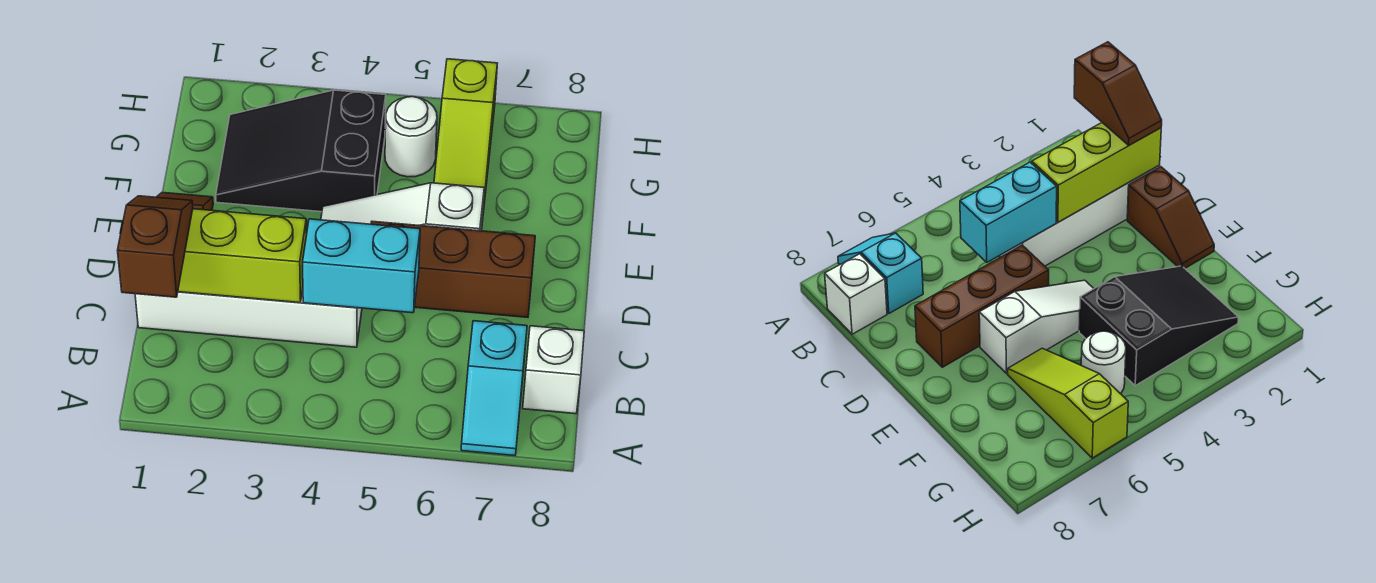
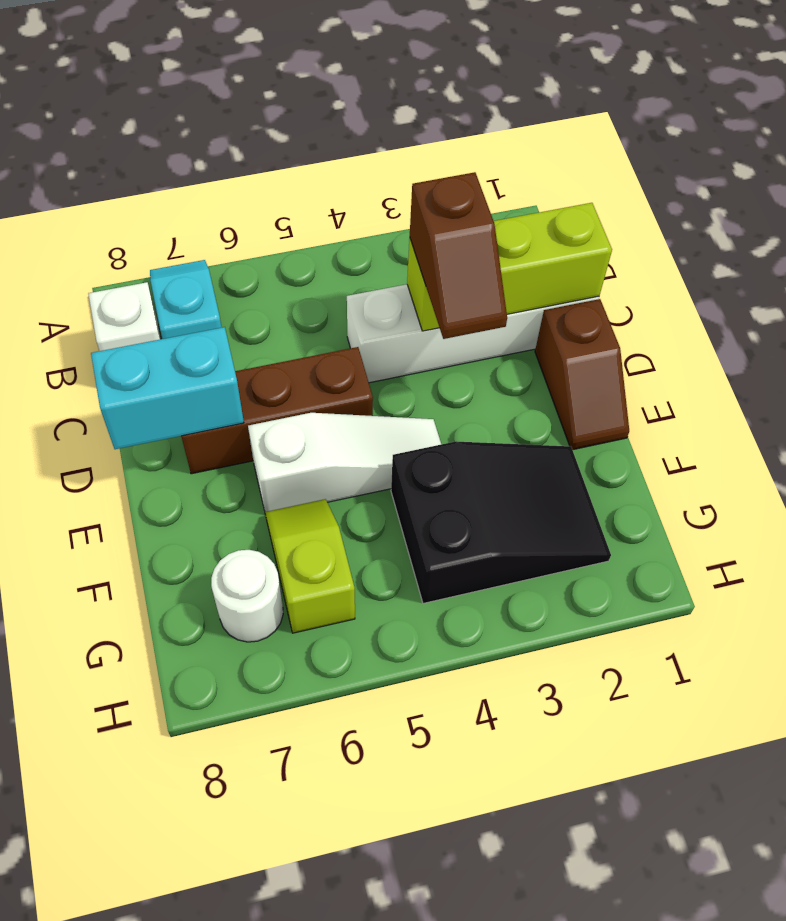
brown slope B1:C1 level 3 top B -> brown slope C3:D3 level 3 top C
cyan brick C4:C5 level 2 -> cyan brick D7:D8 level 2
lime slope F6:H6 level 1 top H -> lime slope F6:G6 level 1 top G
white round brick G5 level 1 -> white round brick G7 level 1

